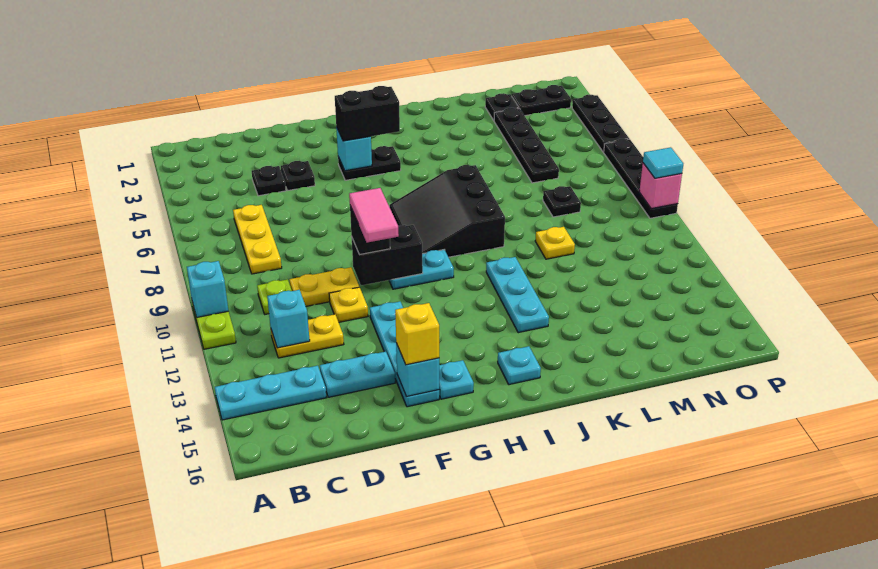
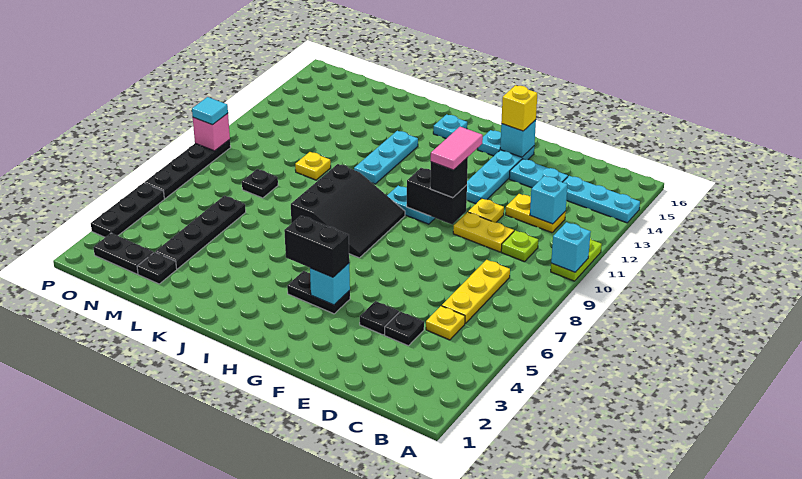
none -> yellow plate C5 level 1

